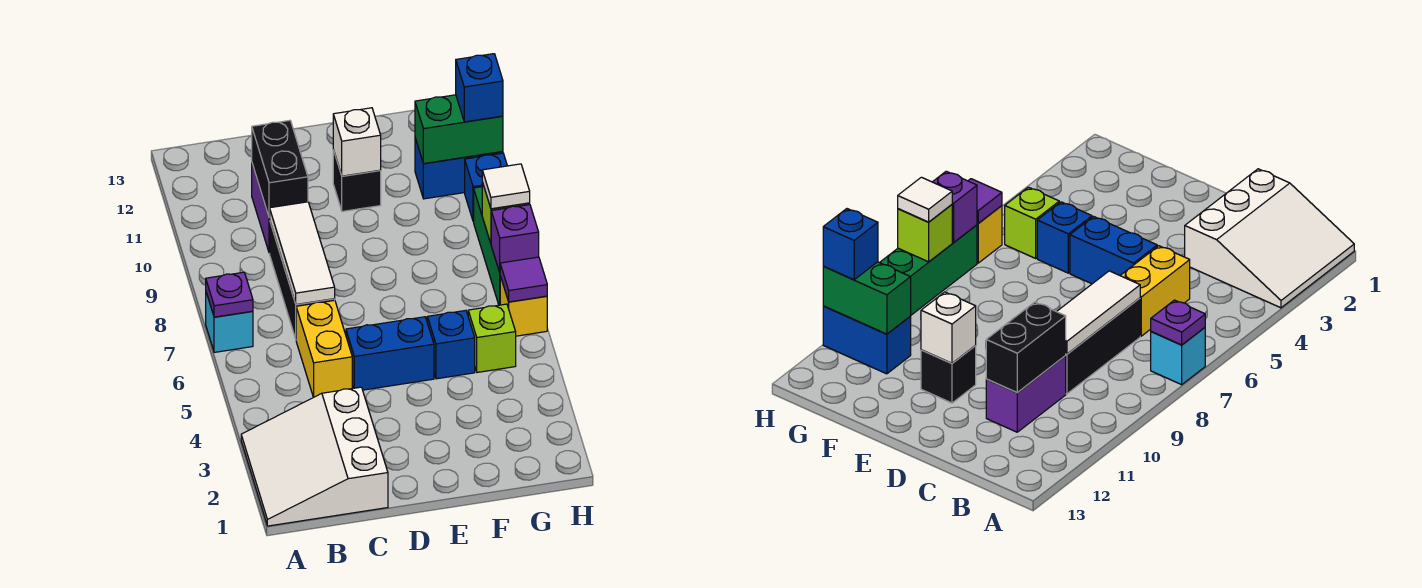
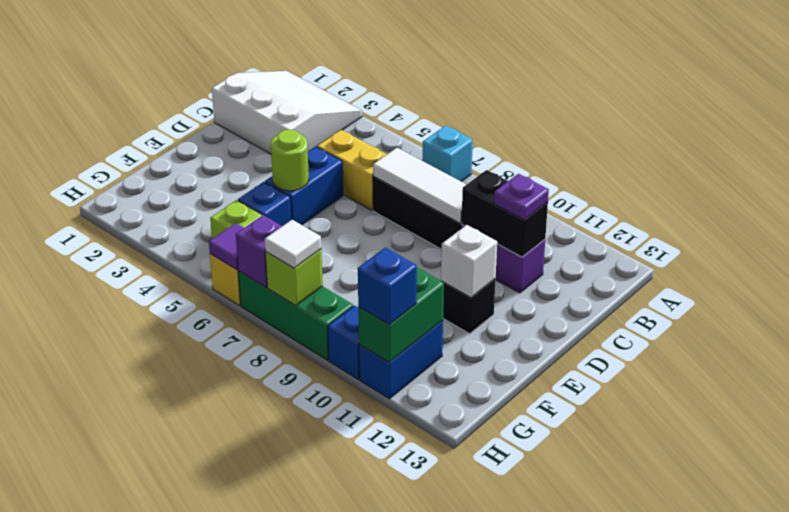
purple plate A7 level 2 -> purple plate C11 level 3
none -> lime round brick E5 level 2

